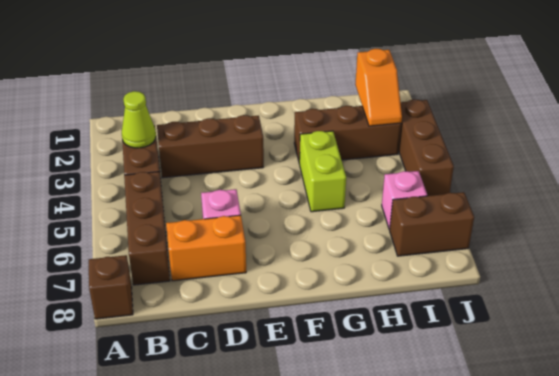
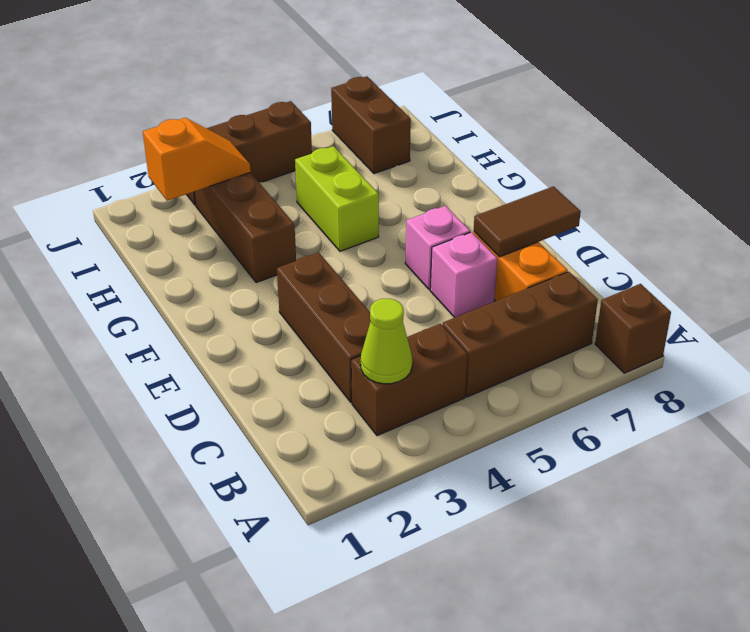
none -> brown tile D7:D8 level 2
lime brick G4:G5 level 1 -> lime brick G5:H5 level 1
pink brick I6 level 1 -> pink brick E6 level 1

